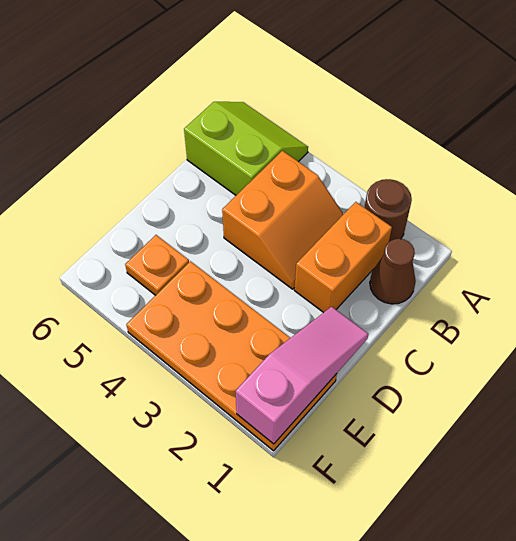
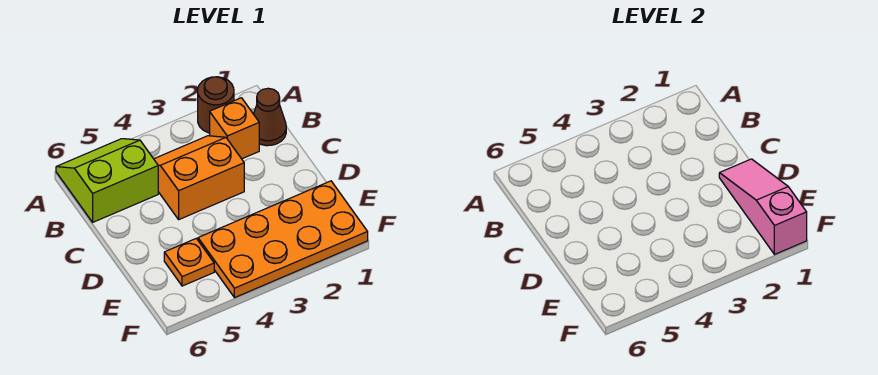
orange brick B2:C2 level 1 -> orange brick B2 level 1
orange slope B3:C4 level 1 top 4 -> orange slope B3:C4 level 1 top C

